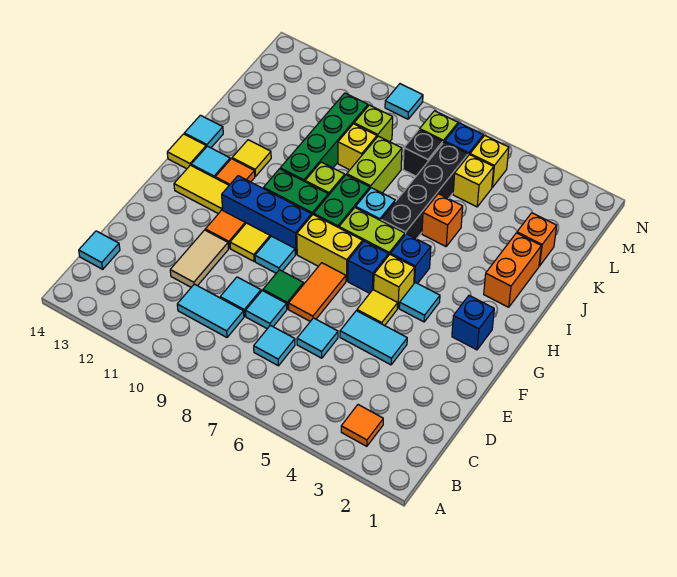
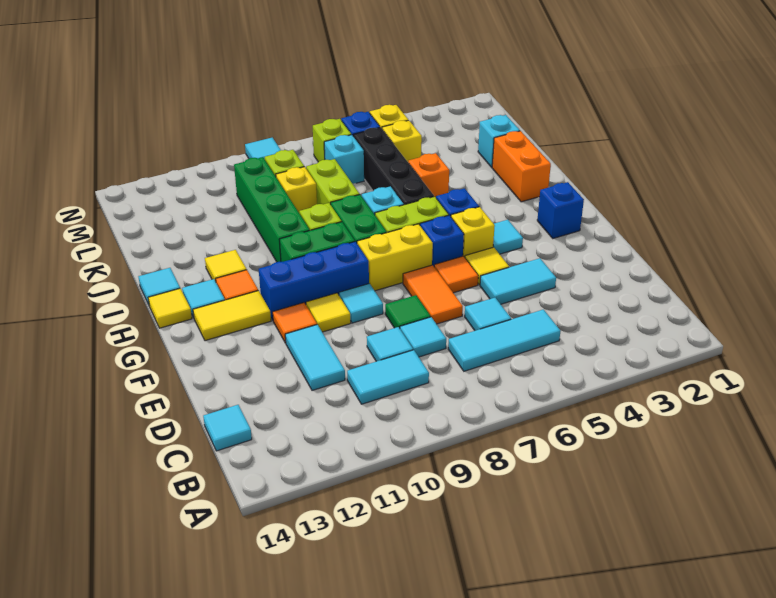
orange tile B3 level 1 -> orange tile F6 level 1
cyan tile C7 level 1 -> cyan tile C5:C7 level 1
tan tile D11:E11 level 1 -> cyan tile D11:E11 level 1
orange brick K2 level 1 -> cyan brick K2 level 1
black brick L7 level 1 -> cyan brick L7 level 1

